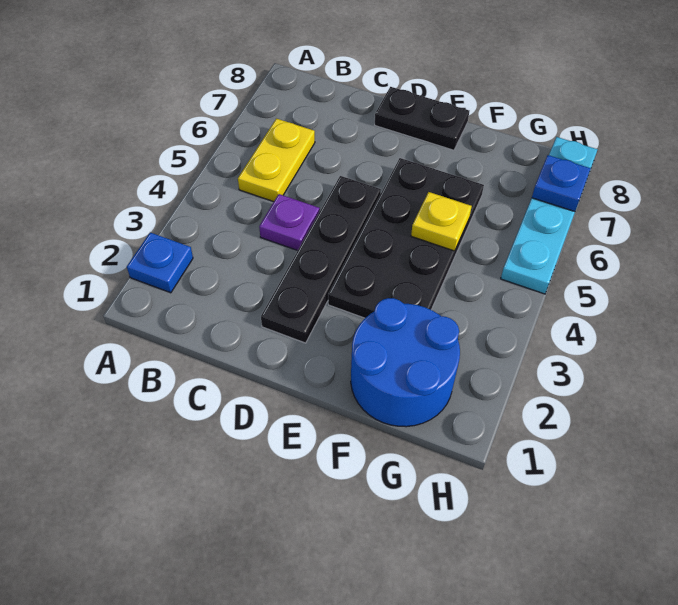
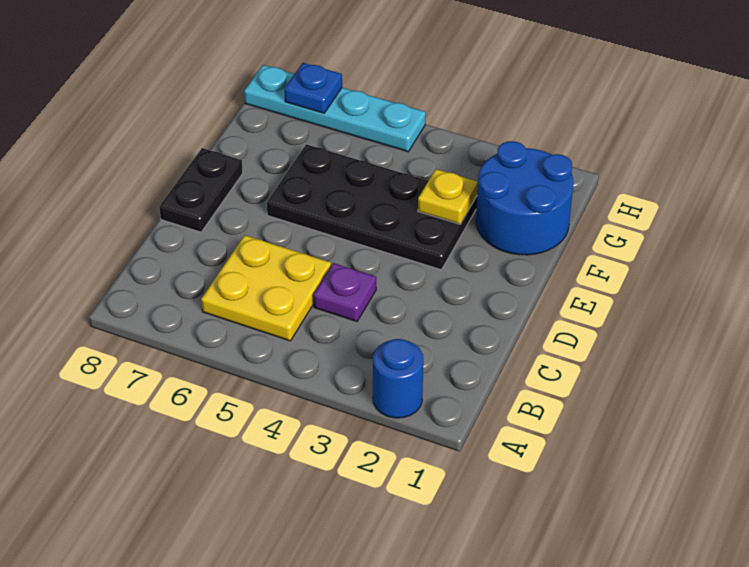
blue plate A2 level 1 -> blue round brick A2 level 1
yellow plate B5:B6 level 1 -> yellow plate B5:C6 level 1
black plate D2:D5 level 1 -> none
yellow plate F5 level 2 -> yellow plate F3 level 2

